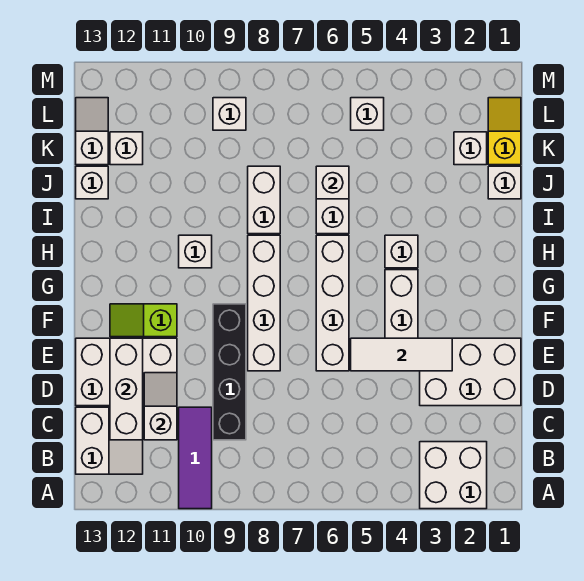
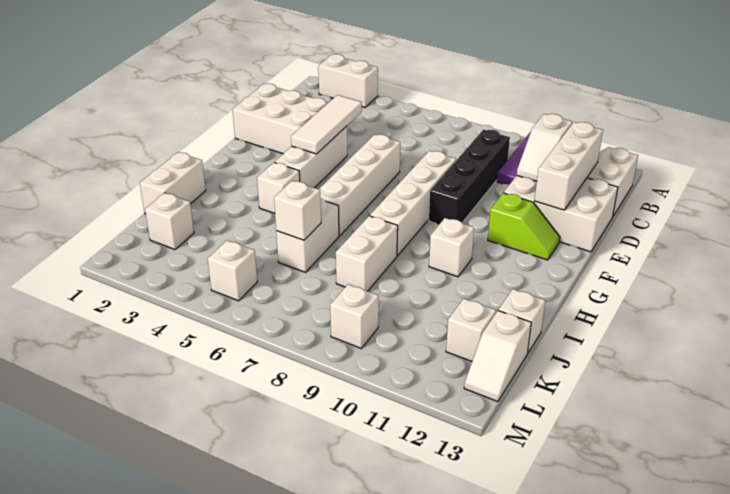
white brick A2:B3 level 1 -> white brick A2:A3 level 1
white tile E3:E5 level 2 -> white tile D4:F4 level 2
white brick J1 level 1 -> white brick I1:J1 level 1
yellow slope K1:L1 level 1 top K -> none

